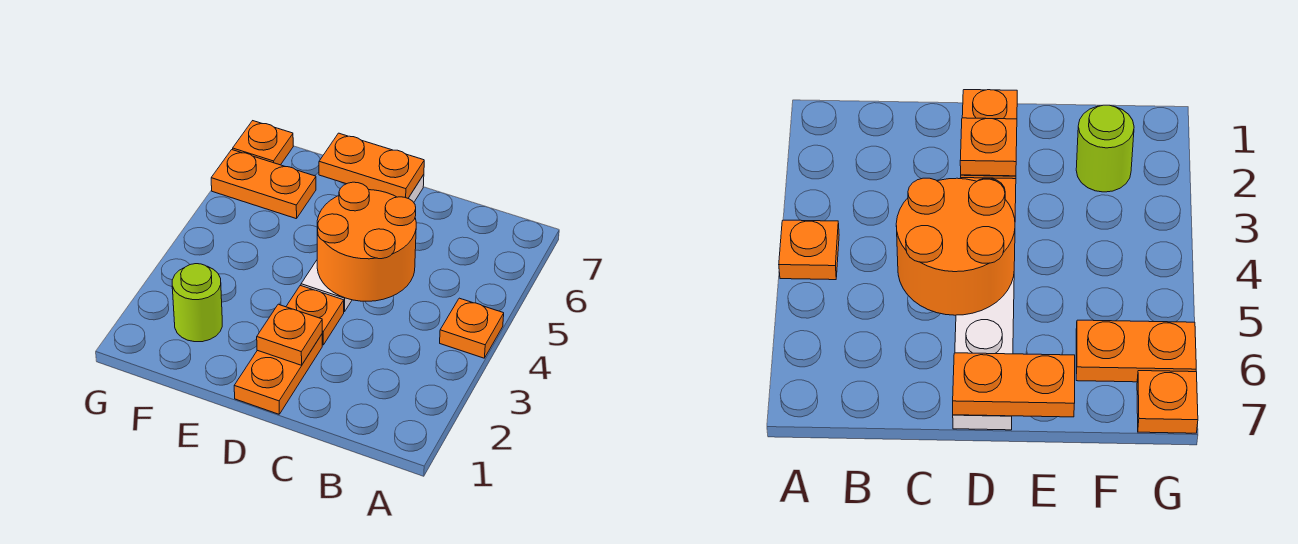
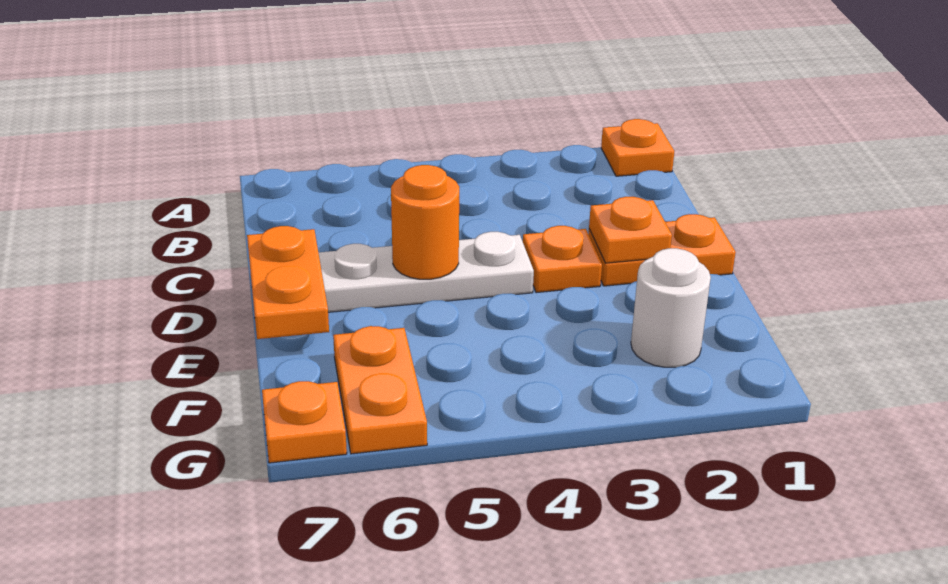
orange plate A4 level 1 -> orange plate A1 level 1
orange round brick C4:D5 level 2 -> orange round brick D5 level 2
lime round brick F2 level 1 -> white round brick F2 level 1

